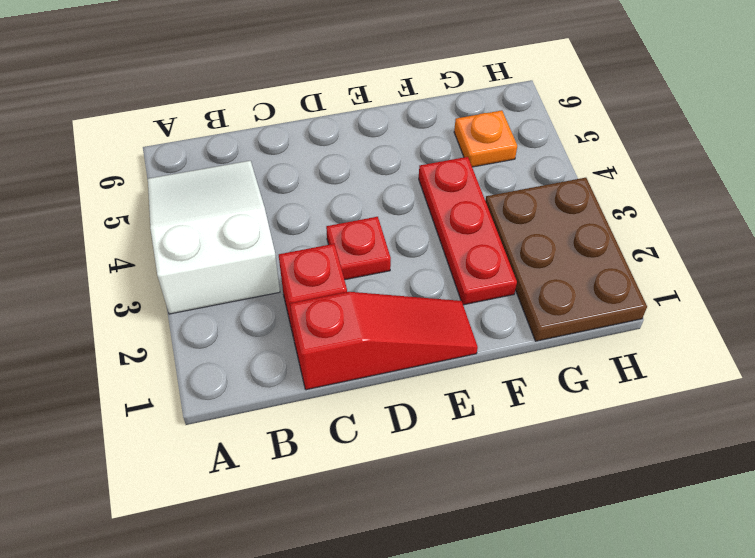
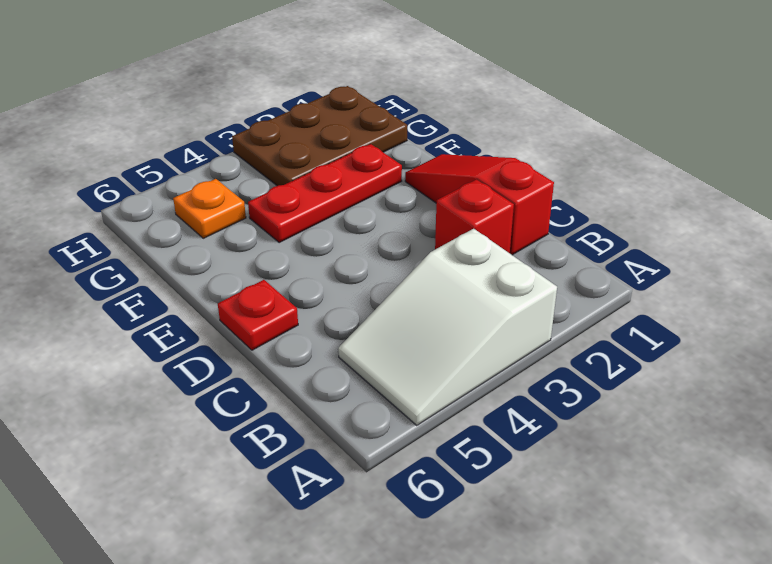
red plate D3 level 1 -> red plate D6 level 1

